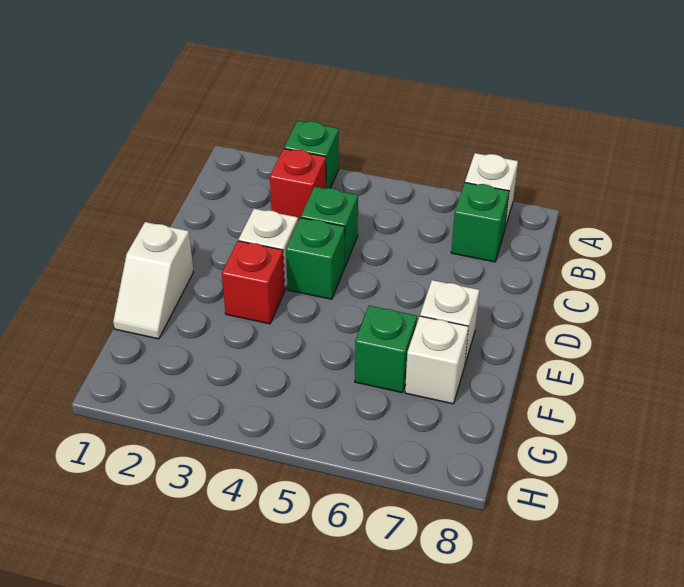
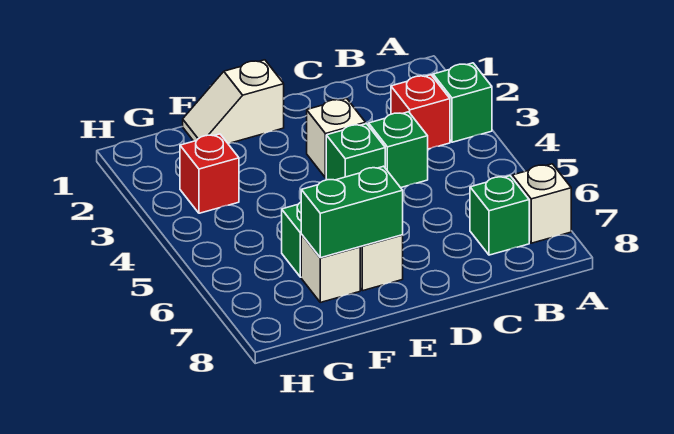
red brick E3 level 1 -> red brick G3 level 1
none -> green brick E7:F7 level 2

